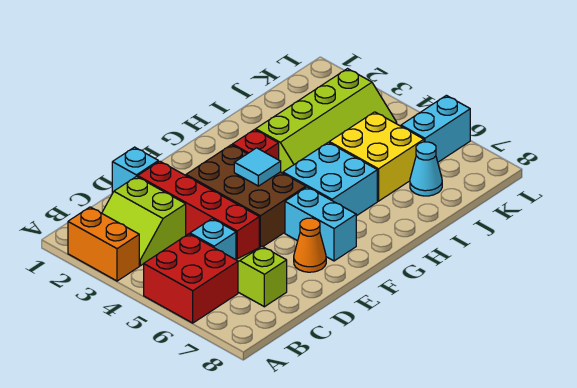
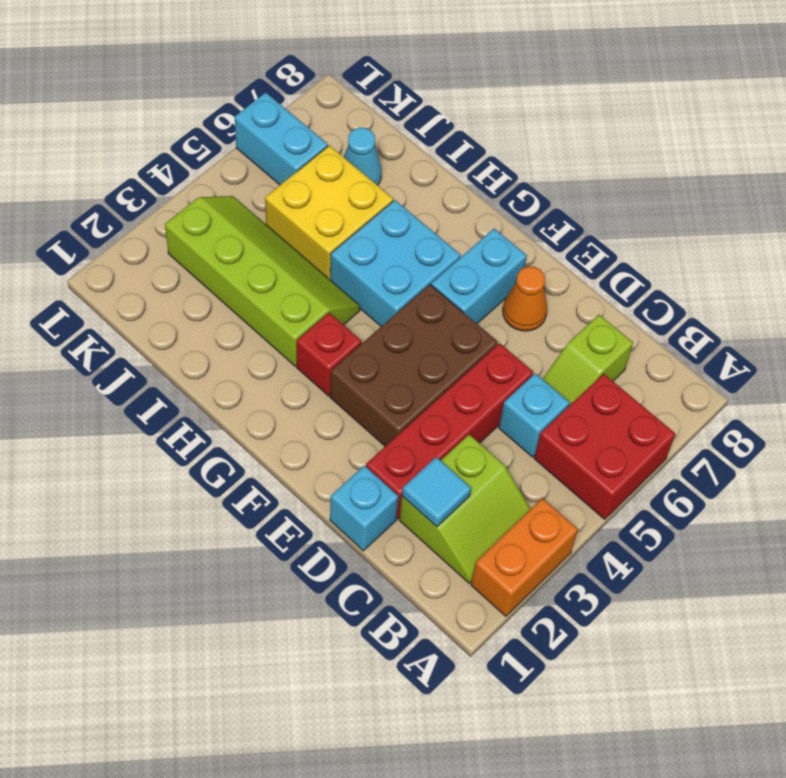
cyan tile F4 level 2 -> cyan tile C2 level 2

